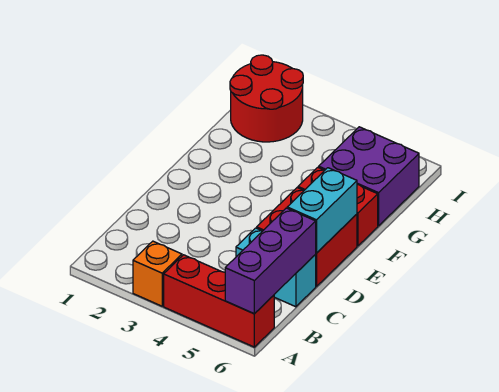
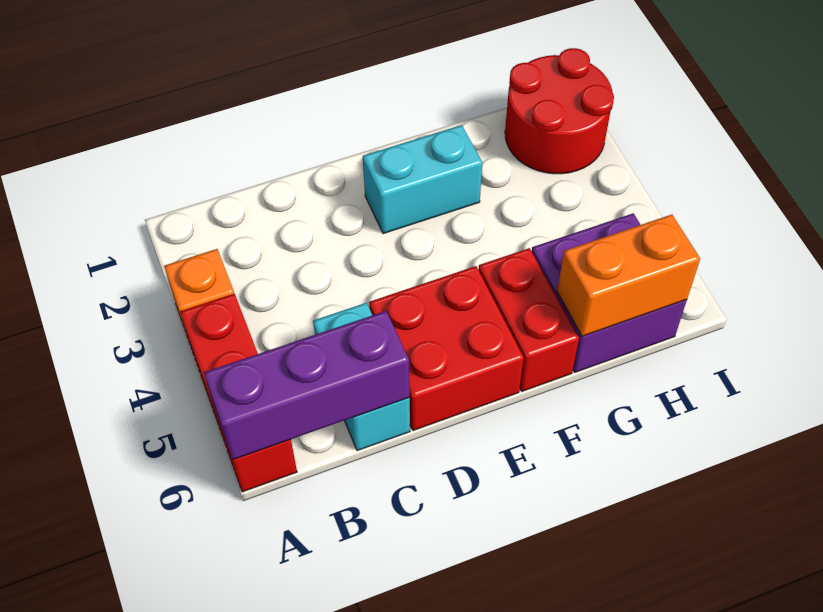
cyan brick D6:E6 level 2 -> cyan brick E2:F2 level 1
none -> orange brick G6:H6 level 2

